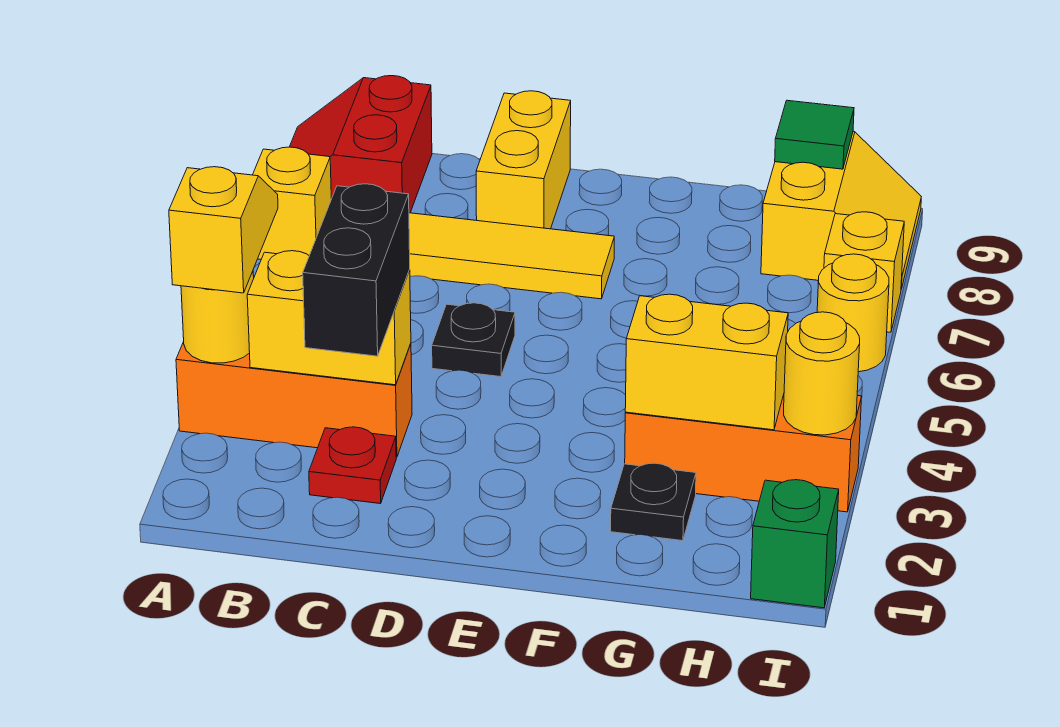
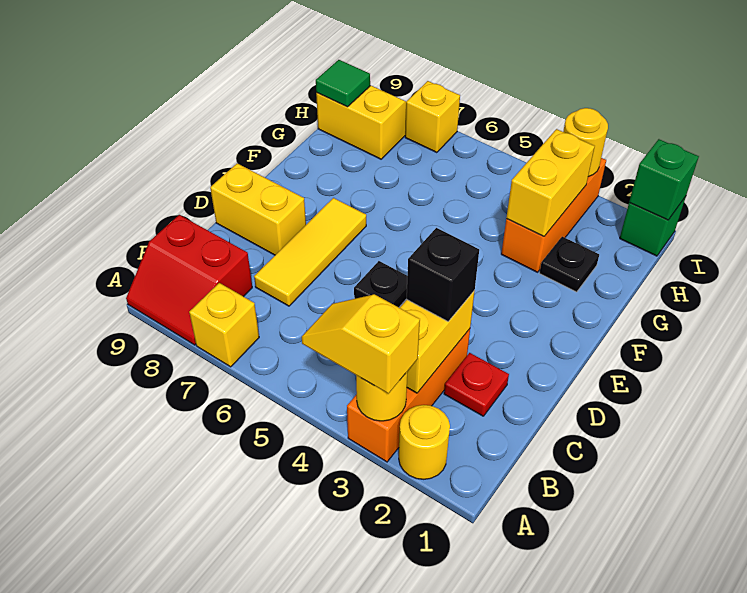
black brick C2:C3 level 3 -> black brick C3 level 3
none -> green brick I1 level 2
yellow round brick I6 level 1 -> yellow round brick A2 level 1

